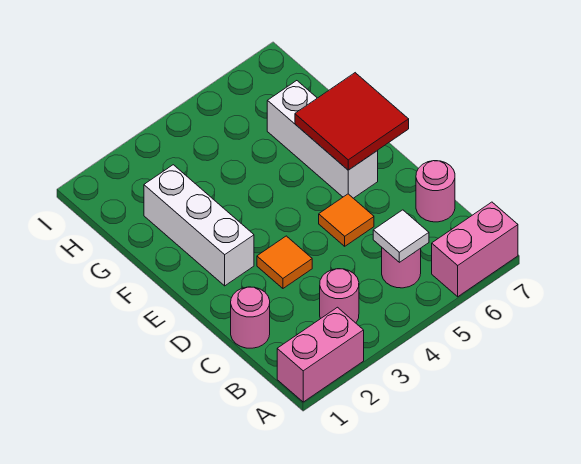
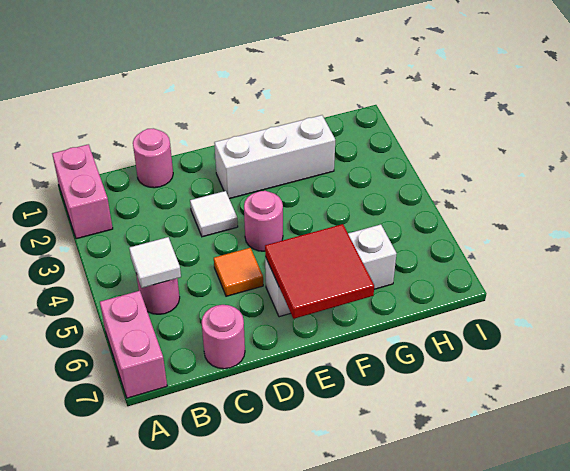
pink round brick B3 level 1 -> pink round brick E4 level 1
orange tile D3 level 1 -> white tile D3 level 1

